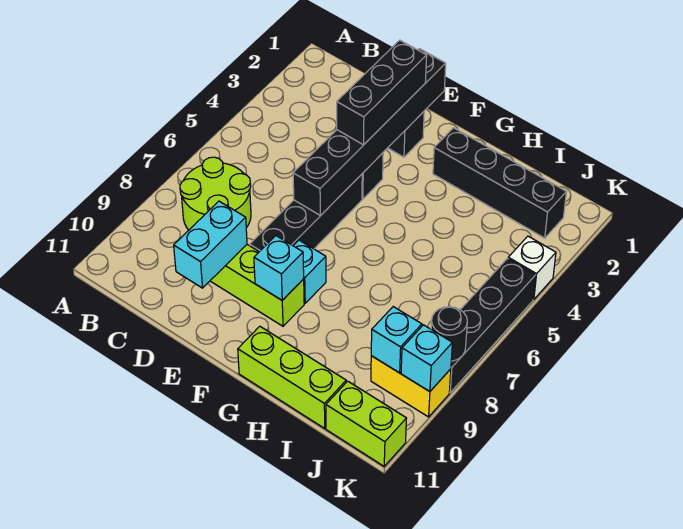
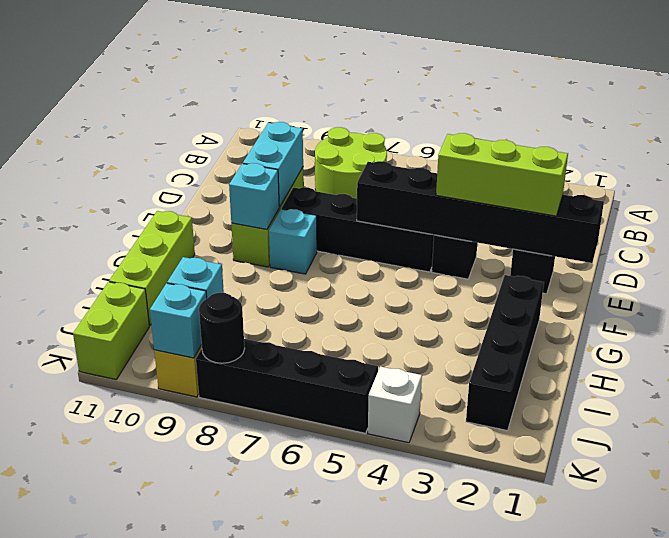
cyan brick D9:D10 level 2 -> cyan brick D9:E9 level 2
black brick E2:E4 level 3 -> lime brick E2:E4 level 3

